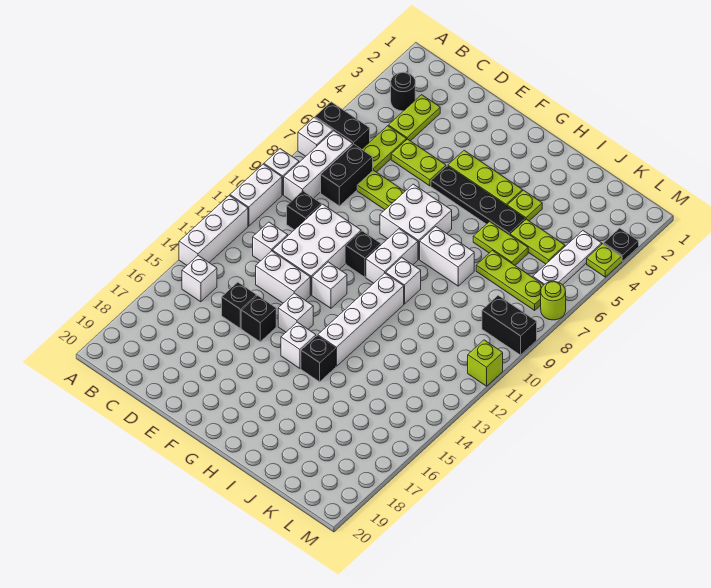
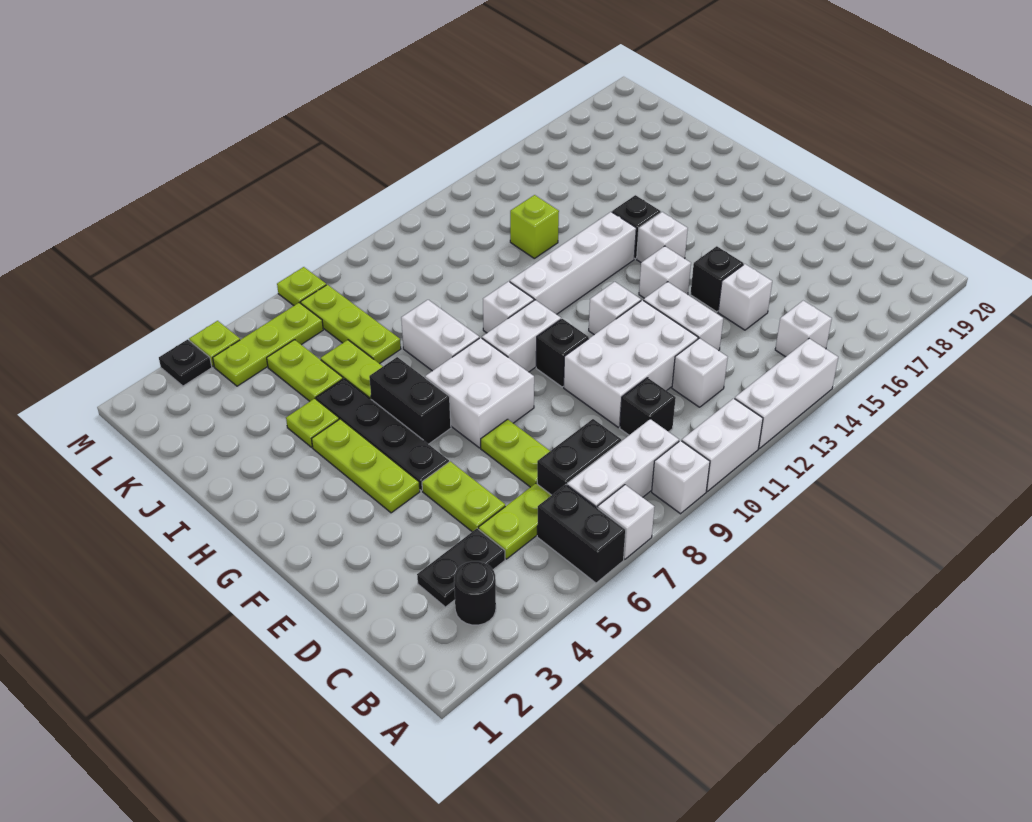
lime plate C3:C4 level 1 -> black plate C3:C4 level 1
black brick D15 level 1 -> white brick D15 level 1
white plate L4:L6 level 1 -> lime plate L4:L6 level 1
black brick L9:M9 level 1 -> black brick G6:H6 level 1
lime round brick M7 level 1 -> lime plate M7 level 1
lime brick M11 level 1 -> lime brick J13 level 1

